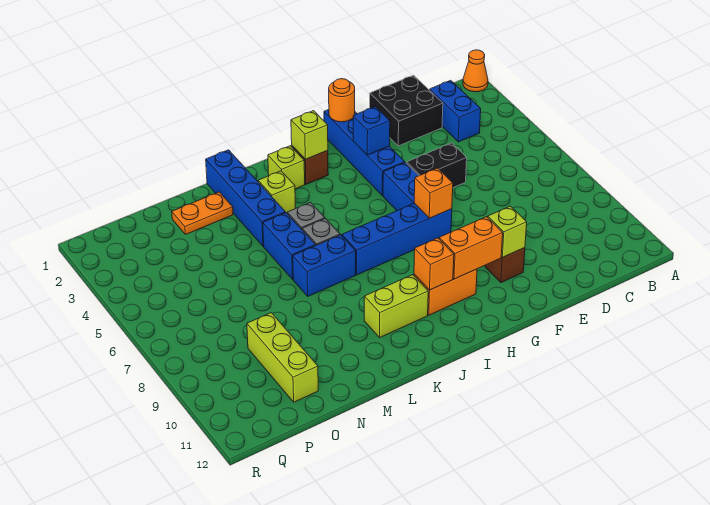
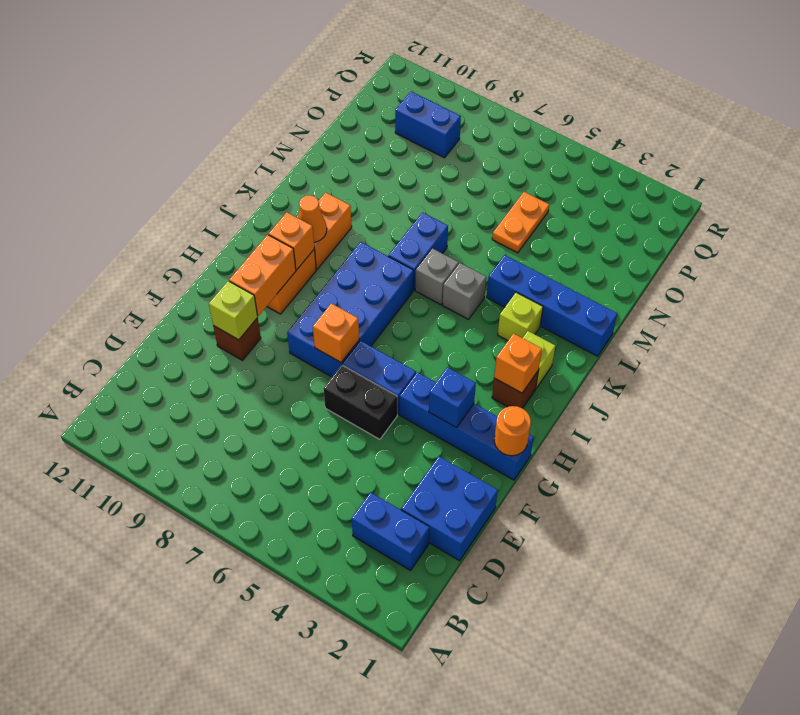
orange cone A1 level 1 -> orange cone J10 level 2
black brick D1:E2 level 1 -> blue brick D1:E2 level 1
black brick E5:F5 level 1 -> black brick F5:F6 level 1
blue brick G7:J7 level 1 -> blue brick G7:J8 level 1
lime brick I2 level 2 -> orange brick I2 level 2
lime brick J10:K10 level 1 -> orange brick J10:K10 level 1
blue brick L5:L6 level 1 -> blue brick P9:P10 level 1
orange plate M2:N2 level 1 -> orange plate N5:O5 level 1
lime brick O9:O11 level 1 -> none

